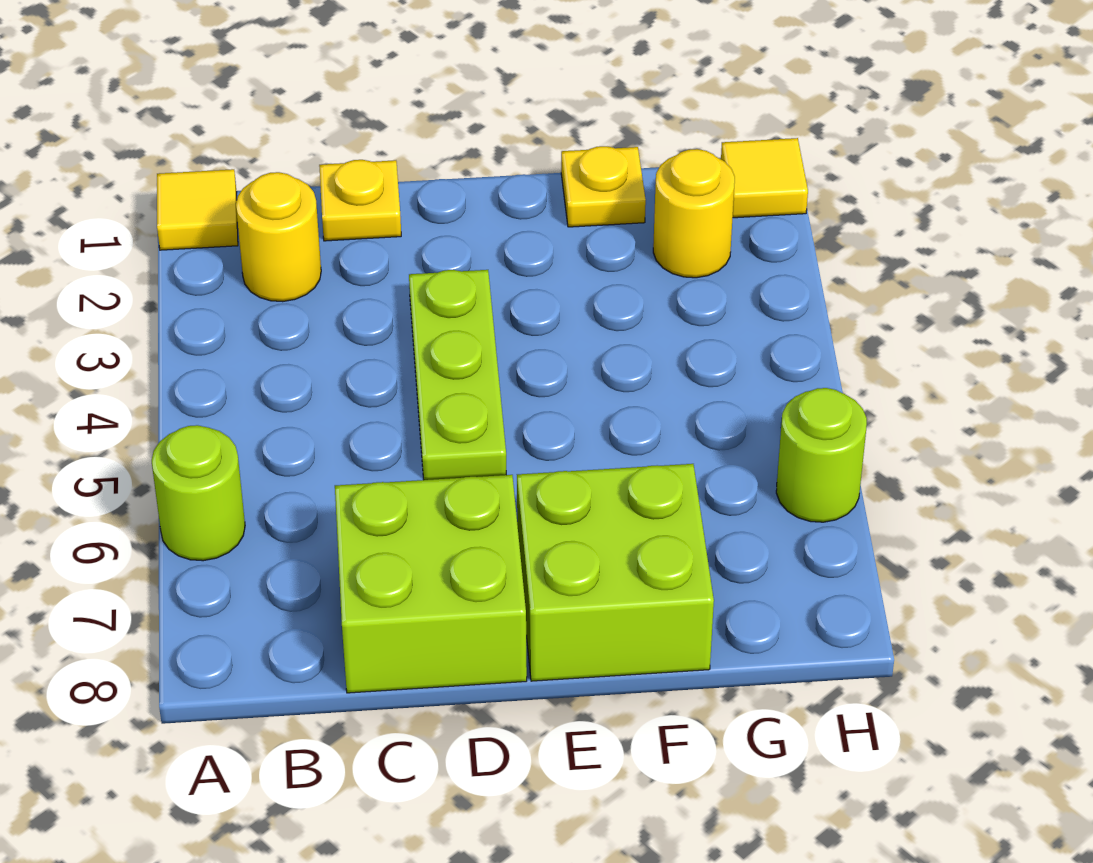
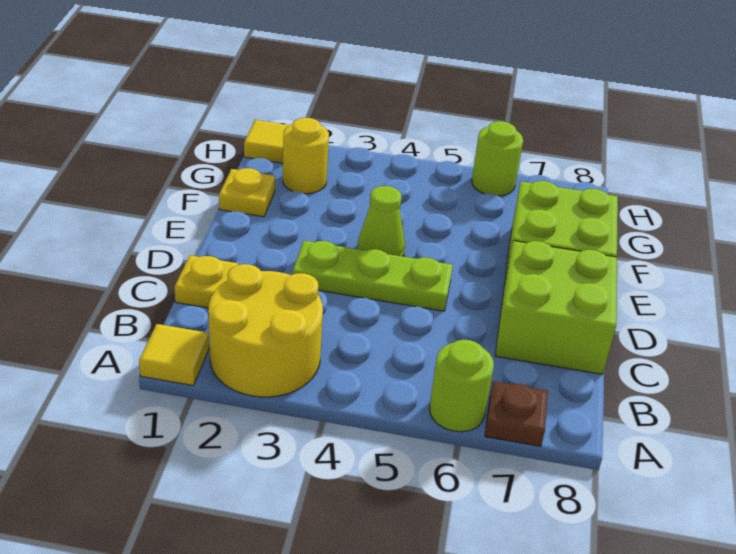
none -> brown plate A7 level 1
yellow round brick B2 level 1 -> yellow round brick A2:B3 level 1
none -> lime cone E4 level 1

